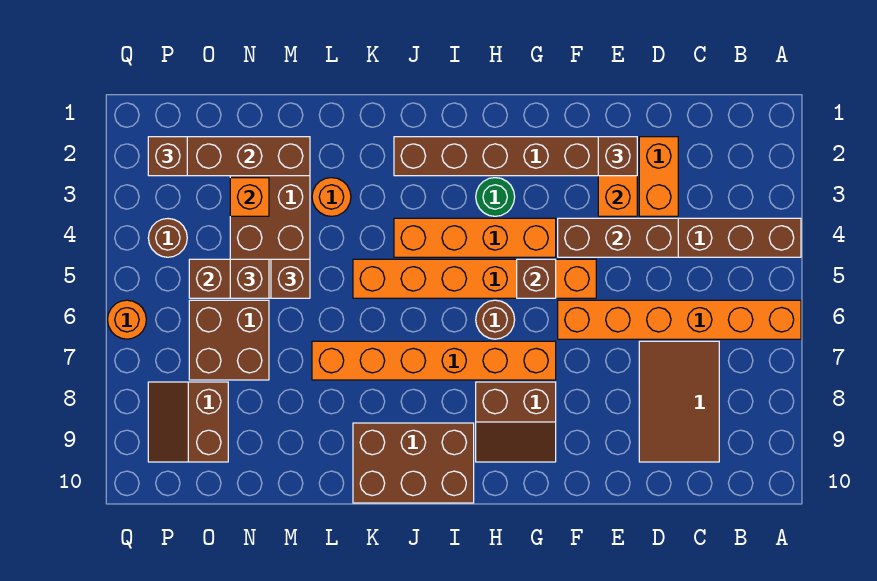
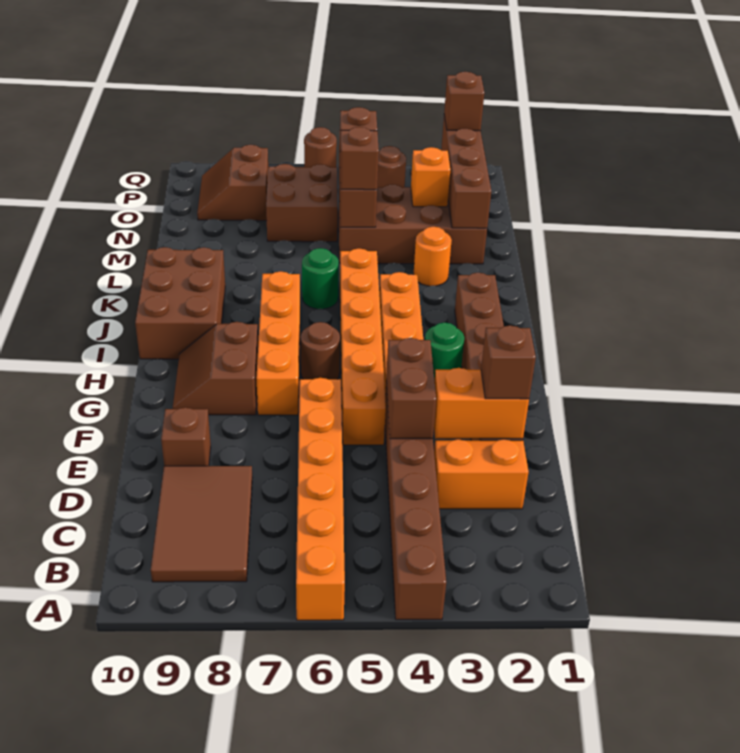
brown tile C7:D9 level 1 -> brown tile B8:D9 level 1
brown brick D4:F4 level 2 -> brown brick E4:F4 level 2
brown brick G5 level 2 -> brown brick E9 level 1
orange brick G7:L7 level 1 -> orange brick G7:J7 level 1
none -> green round brick K6 level 1
brown slope O8:P9 level 1 top O -> brown slope O8:P9 level 1 top 8
orange round brick Q6 level 1 -> brown round brick Q6 level 1

